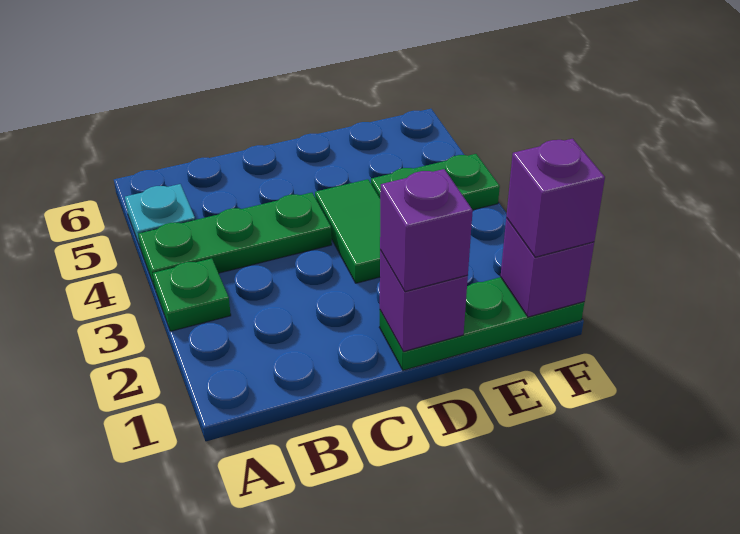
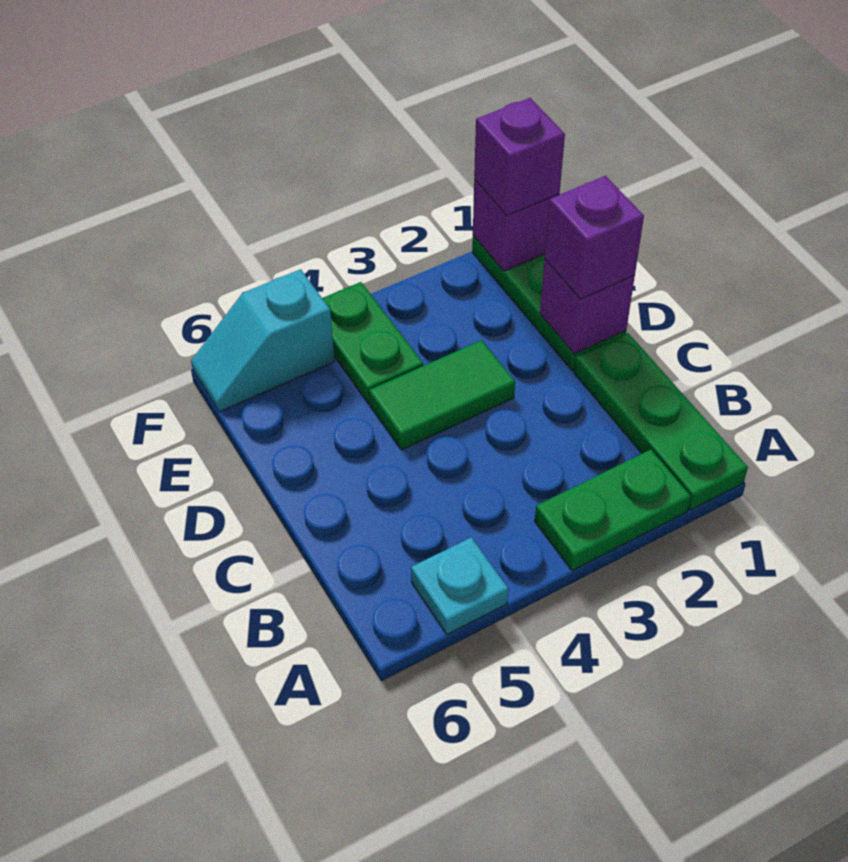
green plate A3 level 1 -> green plate A2:A3 level 1
green plate A4:C4 level 1 -> green plate A1:C1 level 1
none -> cyan slope F5:F6 level 1 top 5

